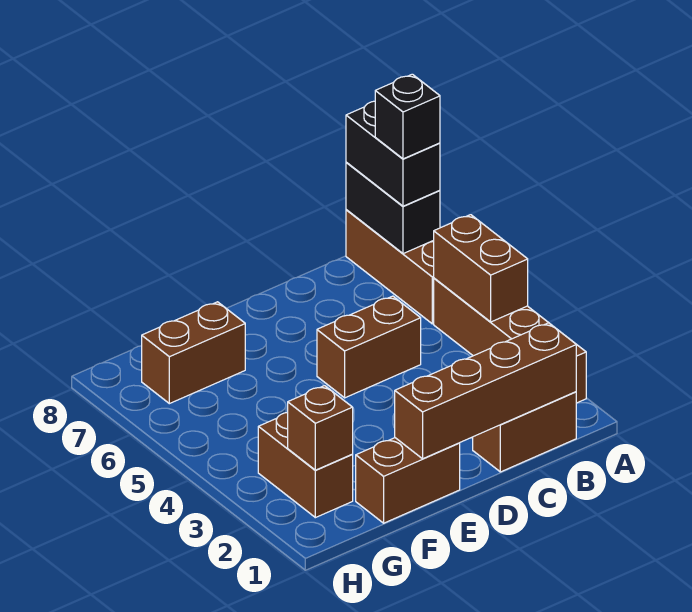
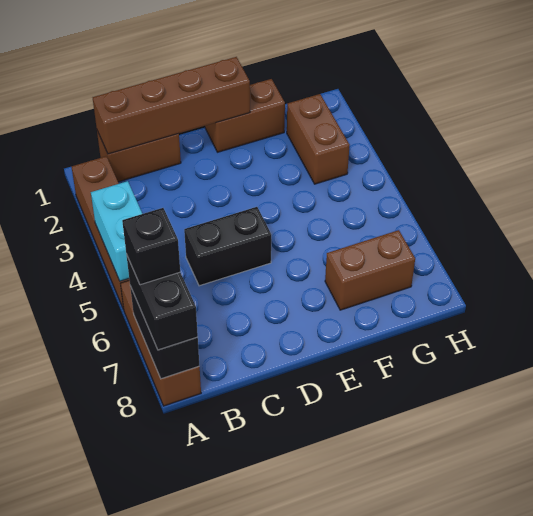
brown brick A4:A5 level 2 -> cyan brick A4:A5 level 2
brown brick C5:D5 level 1 -> black brick C5:D5 level 1
brown brick G2 level 2 -> none

